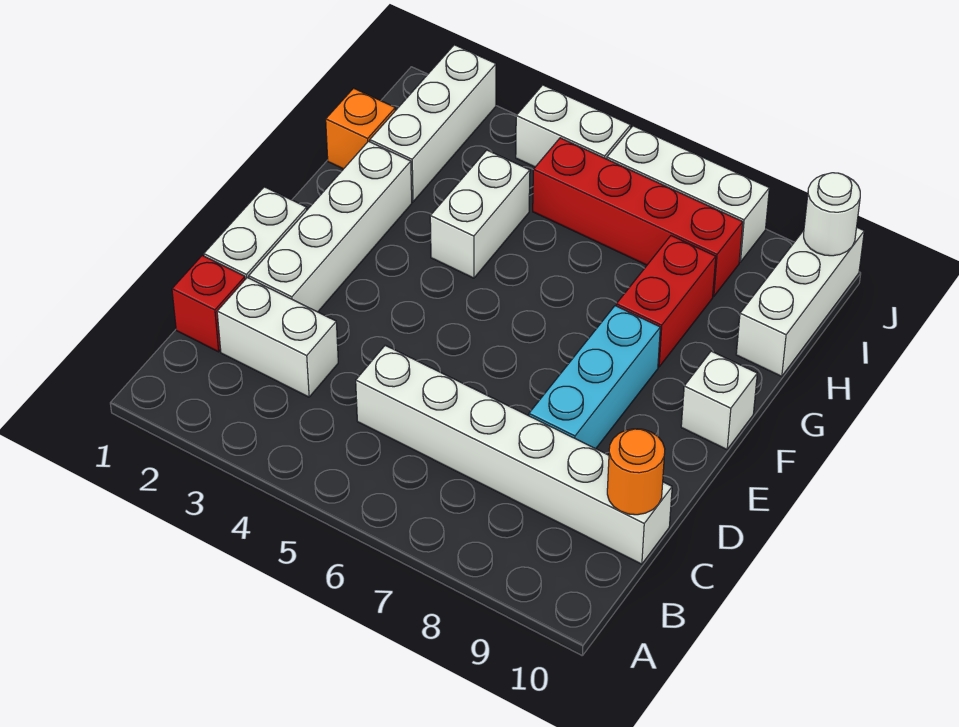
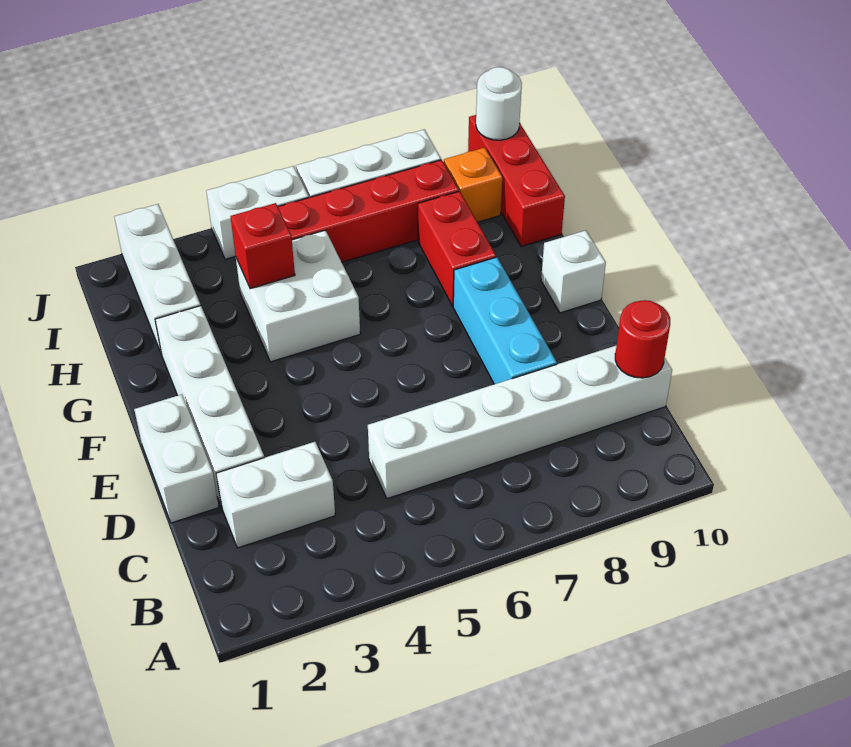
red brick C1 level 1 -> red brick H4 level 2
orange round brick C10 level 2 -> red round brick C10 level 2
white brick G4:H4 level 1 -> white brick G4:H5 level 1
orange brick H1 level 1 -> orange brick I9 level 1
white brick H10:J10 level 1 -> red brick H10:J10 level 1

